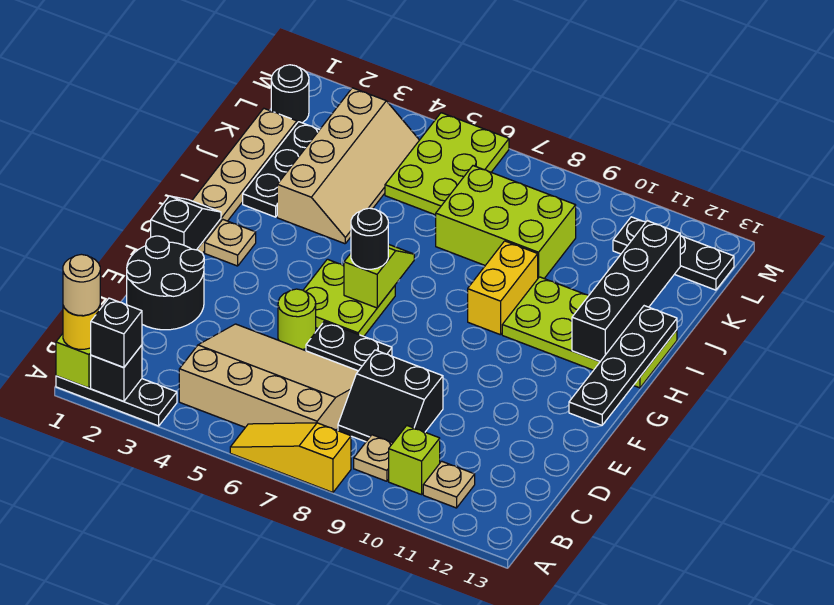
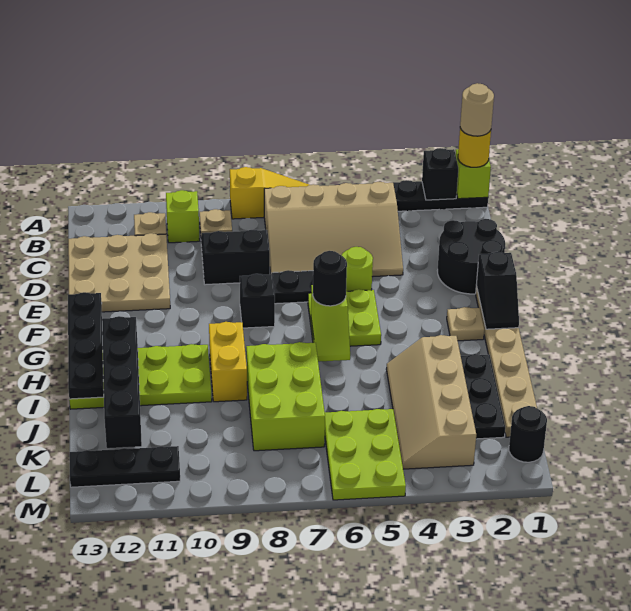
black brick A2 level 3 -> black brick F8 level 1
none -> tan plate C11:E13 level 1
lime brick J7:K9 level 1 -> lime brick I7:K8 level 1

